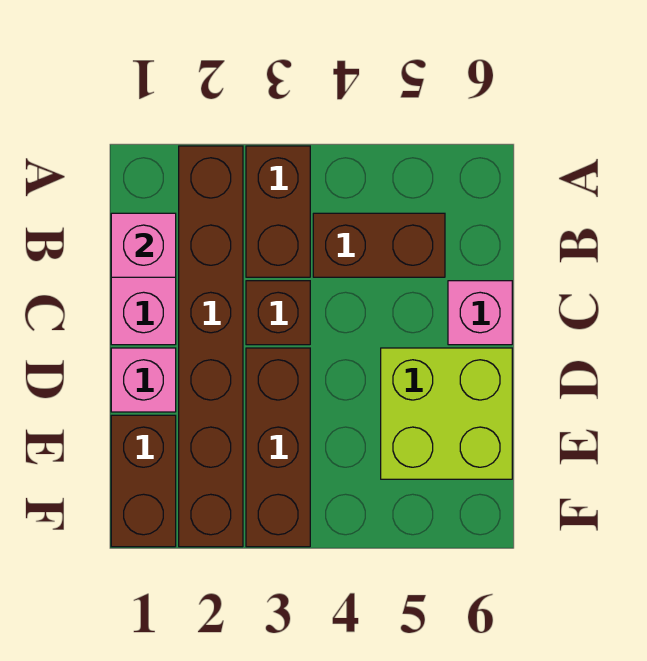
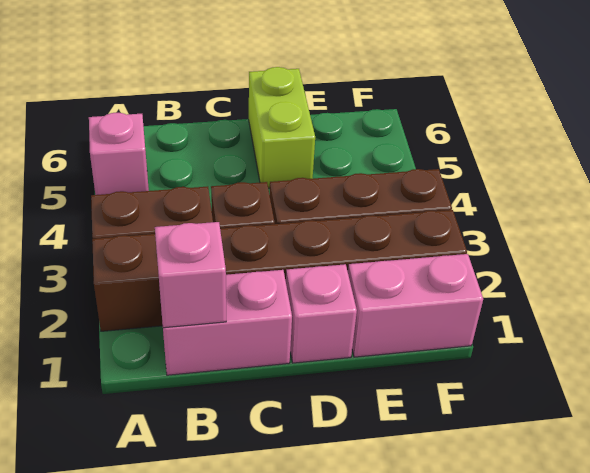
brown brick B4:B5 level 1 -> none
pink brick C6 level 1 -> pink brick A5 level 1
lime brick D5:E6 level 1 -> lime brick D5:D6 level 1
brown brick E1:F1 level 1 -> pink brick E1:F1 level 1

